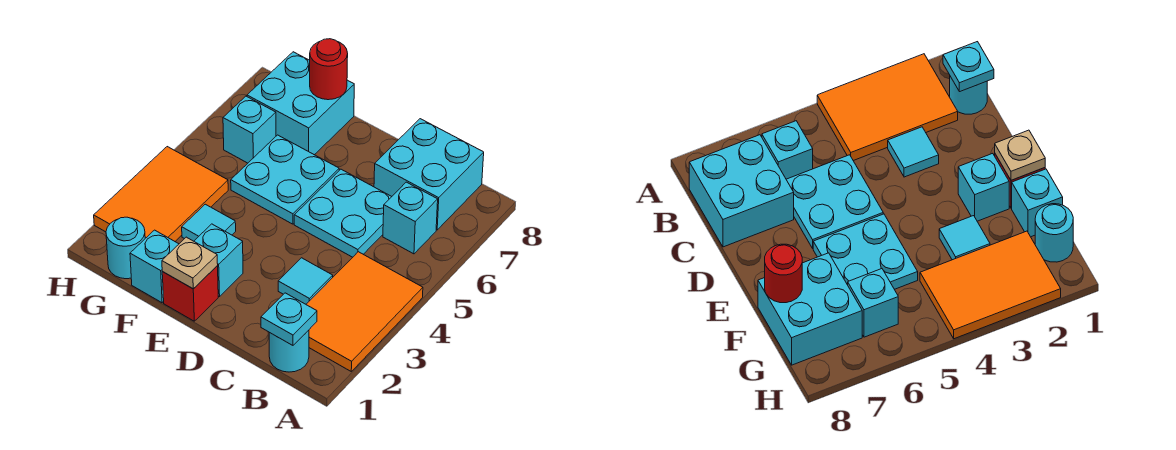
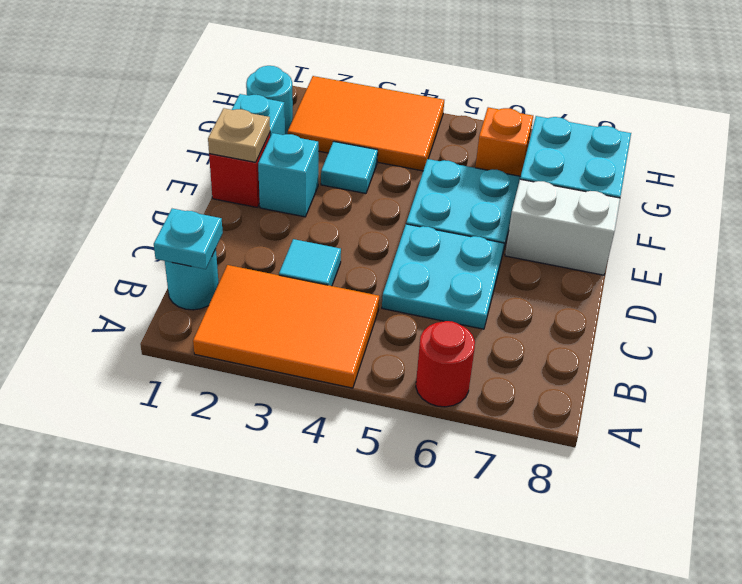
cyan brick B6 level 1 -> none
cyan brick B7:C8 level 1 -> none
none -> white brick E7:E8 level 1
red round brick F8 level 2 -> red round brick A6 level 1
cyan brick G6 level 1 -> orange brick G6 level 1

